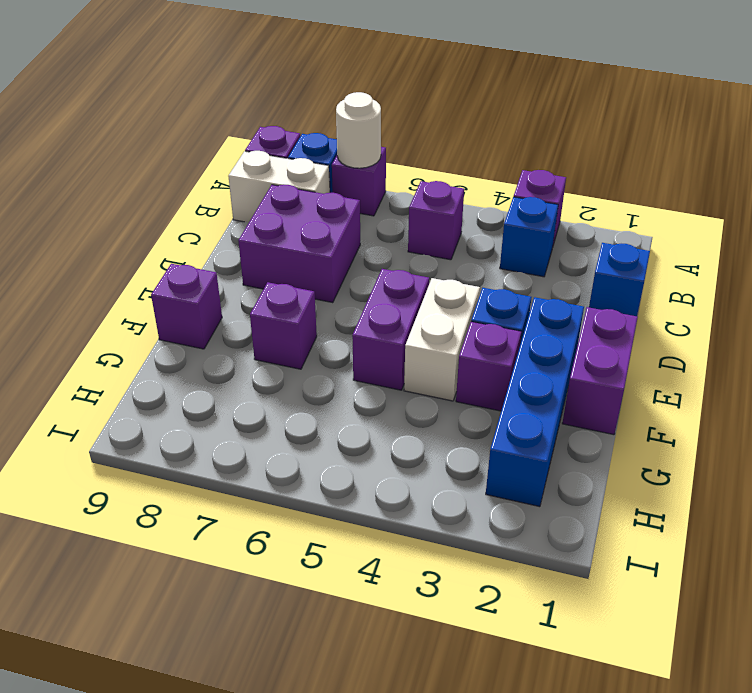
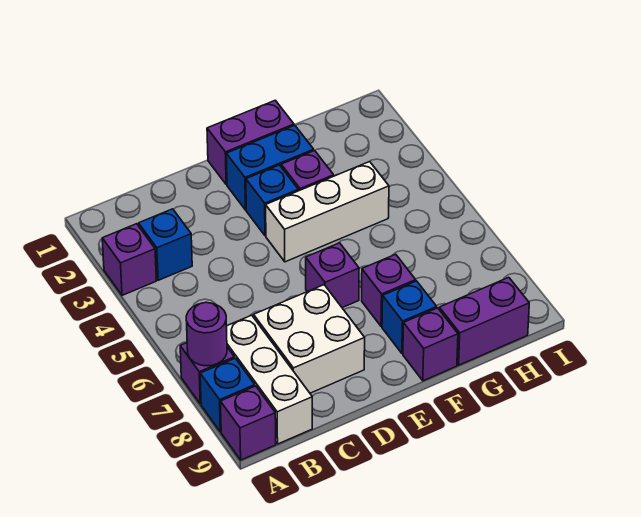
white round brick A7 level 2 -> purple round brick A7 level 2
purple brick B5 level 1 -> purple brick E6 level 1
white brick B8:B9 level 1 -> white brick B7:B9 level 1
blue brick C1 level 1 -> blue brick F8 level 1
purple brick C7:D8 level 1 -> white brick C7:D8 level 1
blue brick E2:H2 level 1 -> blue brick E2:F2 level 1
white brick E4:F4 level 1 -> white brick E4:G4 level 1
purple brick E5:F5 level 1 -> purple brick G9:H9 level 1

